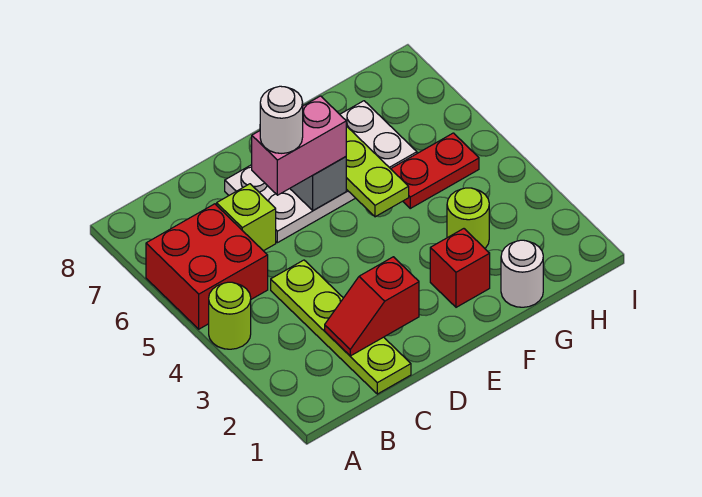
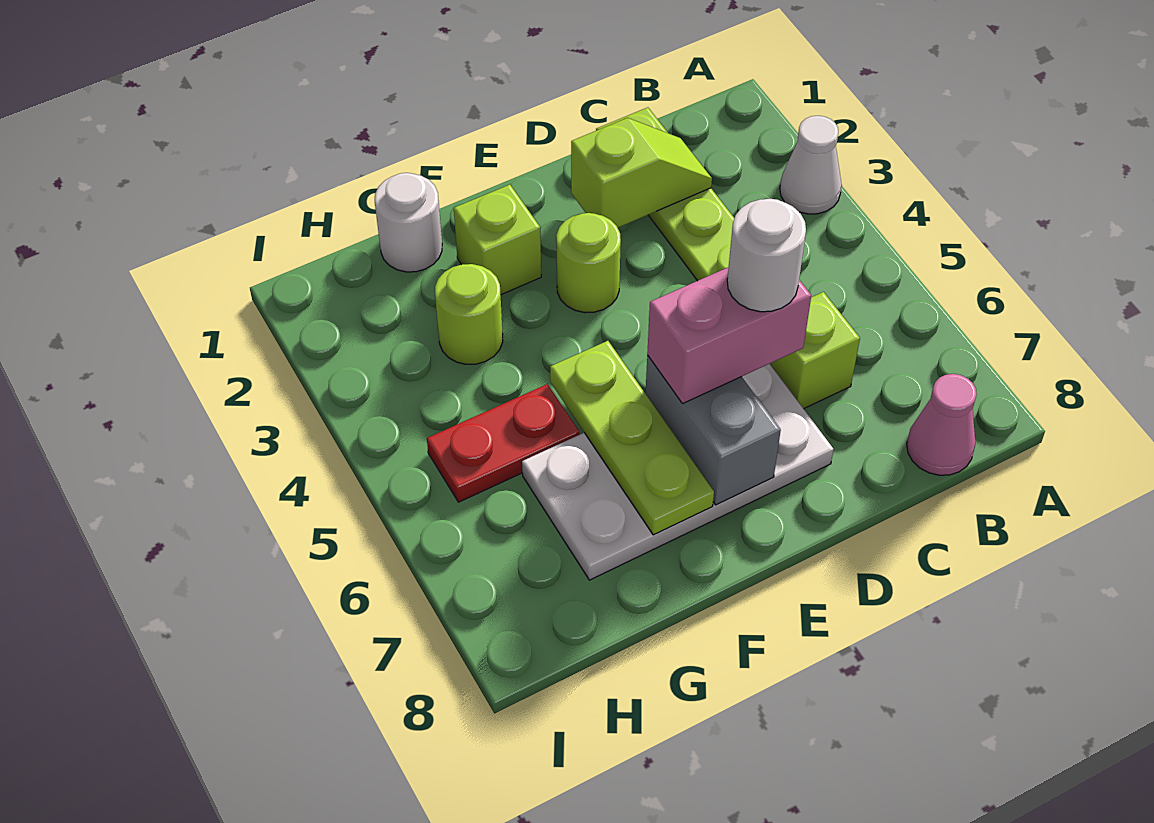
none -> white cone A3 level 1
lime round brick A4 level 1 -> lime round brick E3 level 1
red brick A5:B6 level 1 -> none
none -> pink cone B8 level 1
red slope C2:D2 level 2 top D -> lime slope C2:D2 level 2 top D
red brick F2 level 1 -> lime brick F2 level 1

